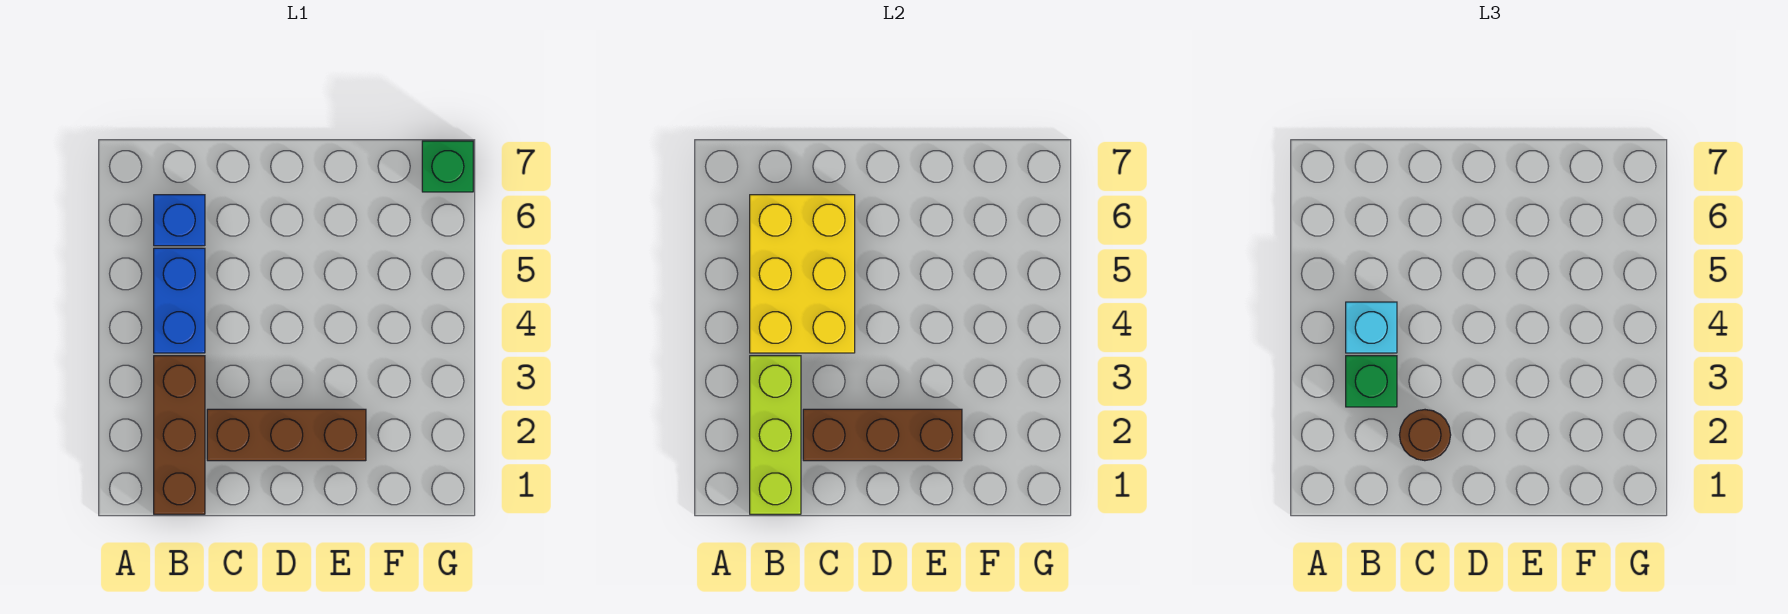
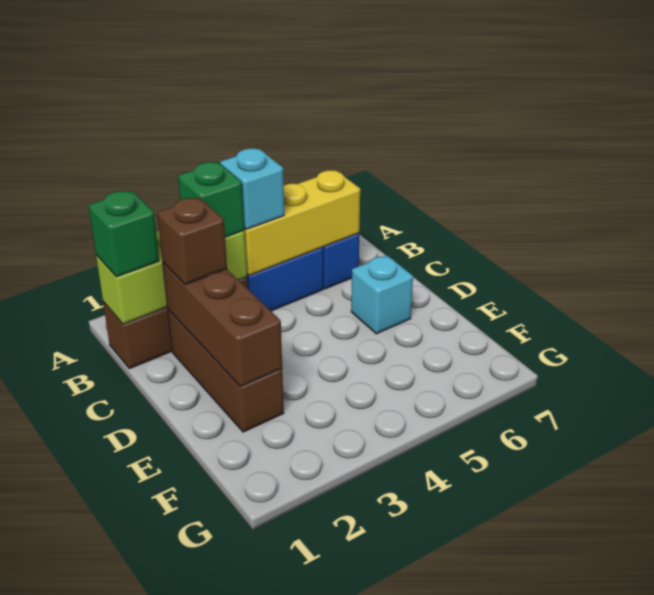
yellow brick B4:C6 level 2 -> yellow brick B4:B6 level 2
brown round brick C2 level 3 -> brown brick C2 level 3
none -> cyan brick D6 level 1
green brick G7 level 1 -> green brick B1 level 3

